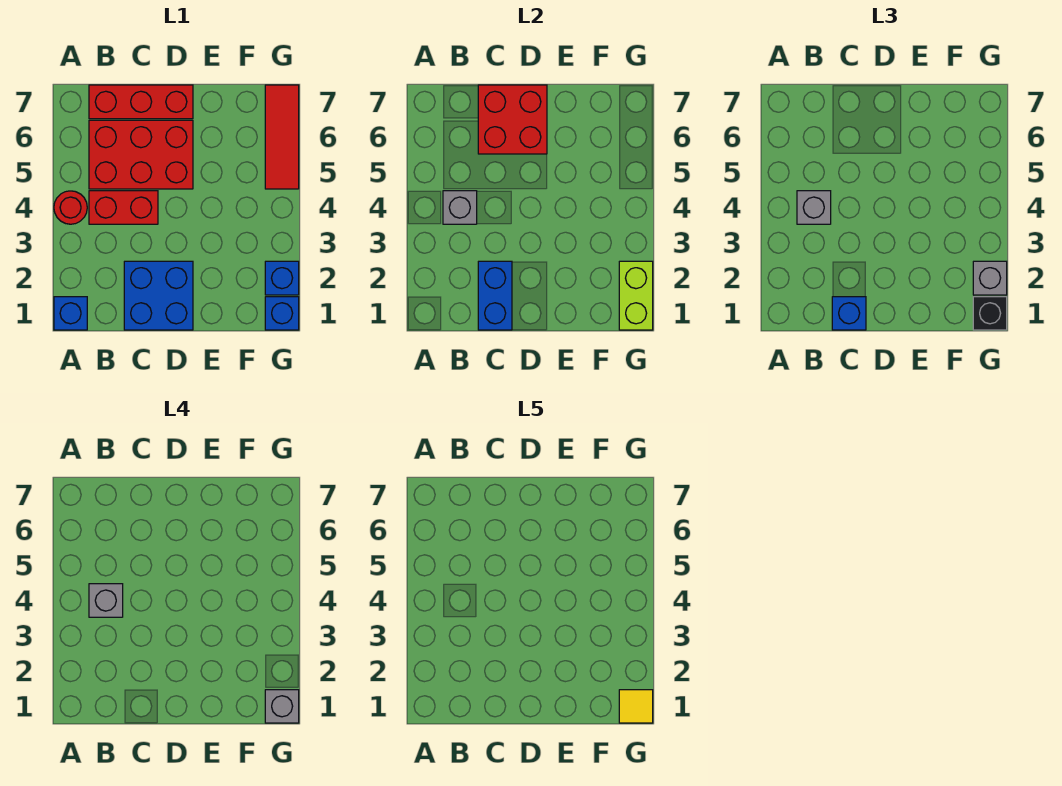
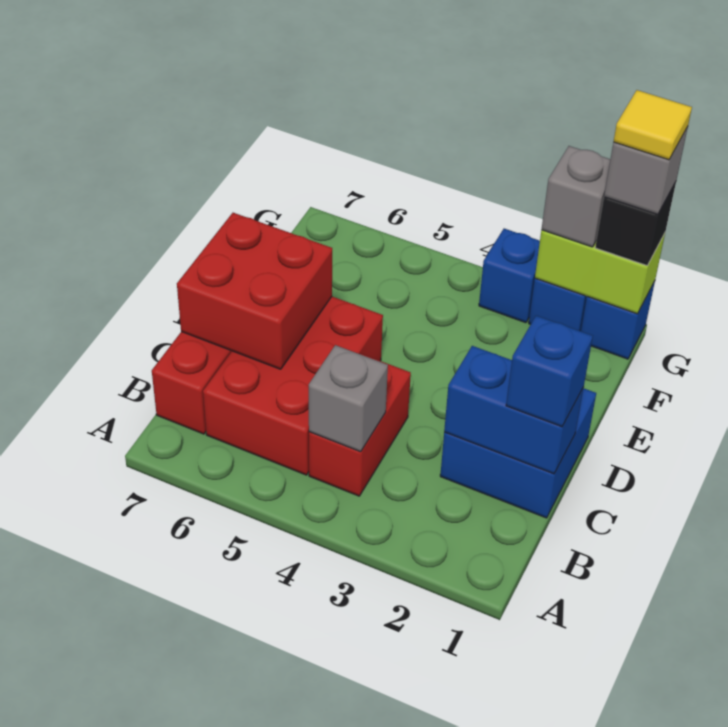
blue brick A1 level 1 -> blue brick G3 level 1
red round brick A4 level 1 -> none
grey brick B4 level 3 -> none
grey brick B4 level 4 -> none
red tile G5:G7 level 1 -> none

